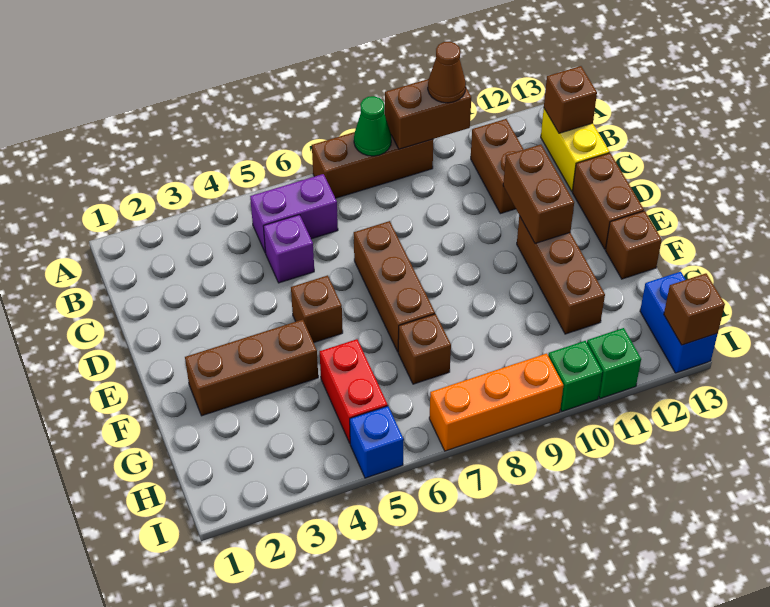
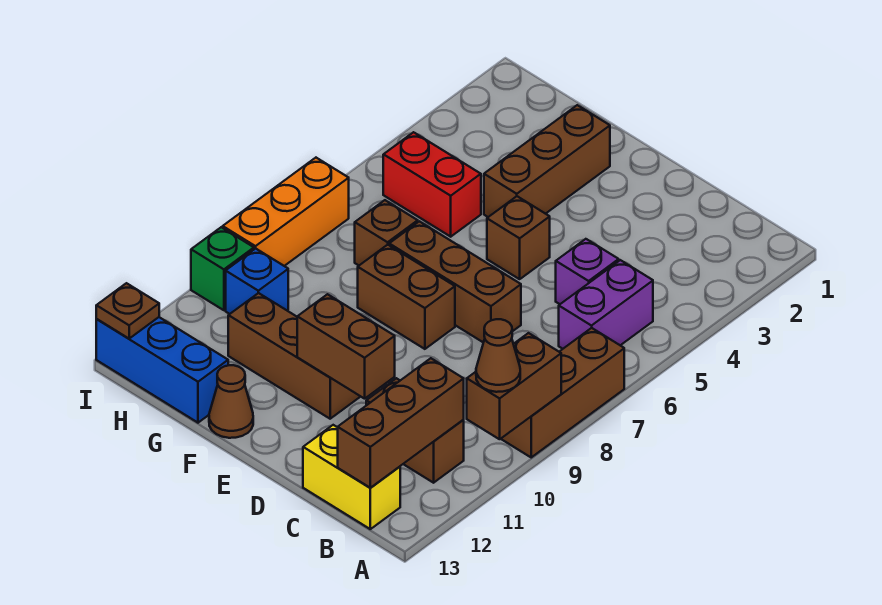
green cone A8 level 2 -> none
brown brick B13 level 2 -> brown brick B11:B13 level 2
brown brick D13:E13 level 1 -> brown brick E8:F8 level 1
brown brick F13 level 1 -> brown cone F13 level 1
blue brick H13:I13 level 1 -> blue brick G13:I13 level 1
blue brick I5 level 1 -> blue brick H10 level 1
green brick I11 level 1 -> none
brown brick I13 level 2 -> brown plate I13 level 2

